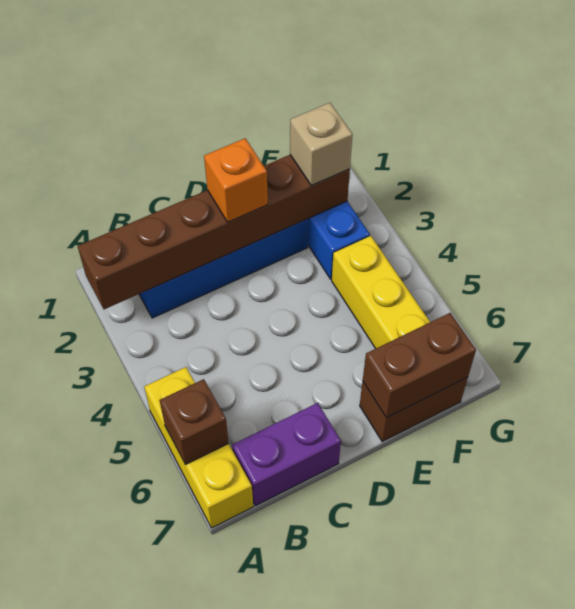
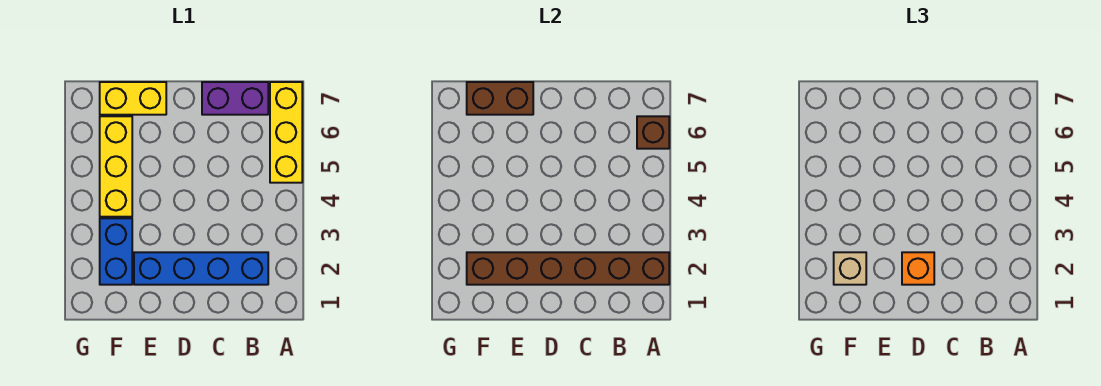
brown brick E7:F7 level 1 -> yellow brick E7:F7 level 1

